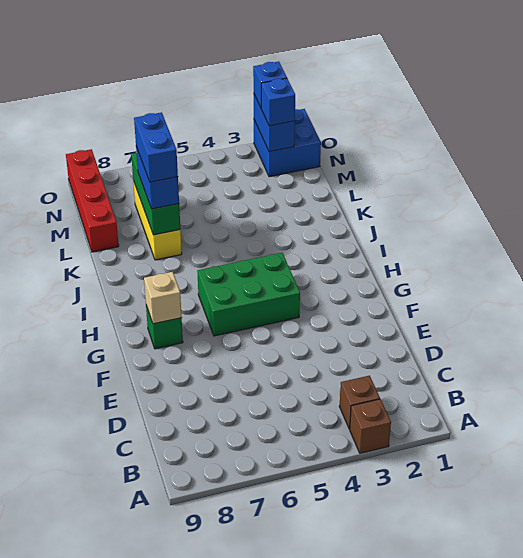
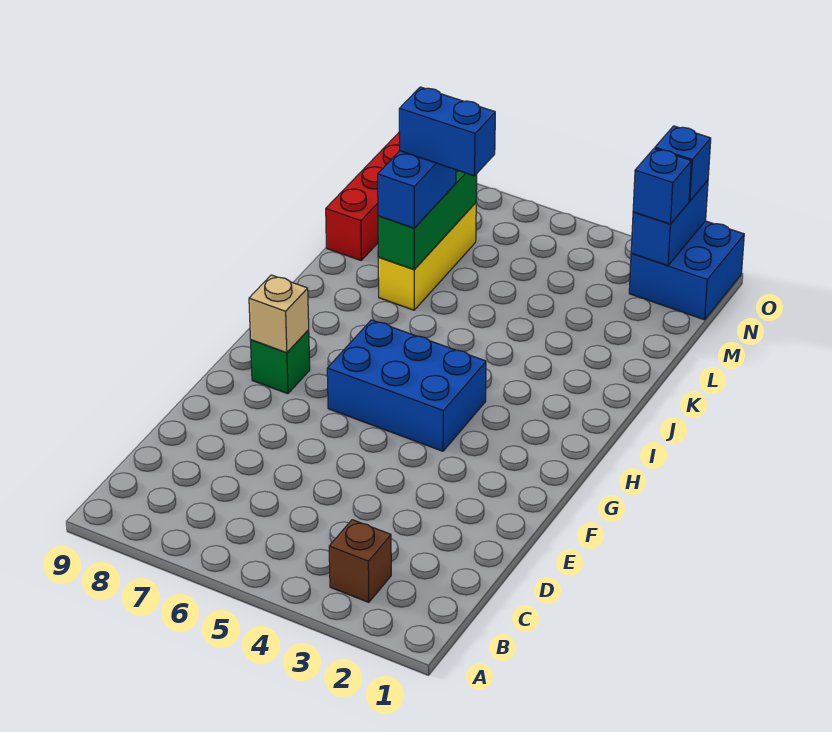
brown brick A3 level 1 -> none
green brick G4:H6 level 1 -> blue brick G4:H6 level 1
blue brick K7:L7 level 4 -> blue brick L6:L7 level 4

